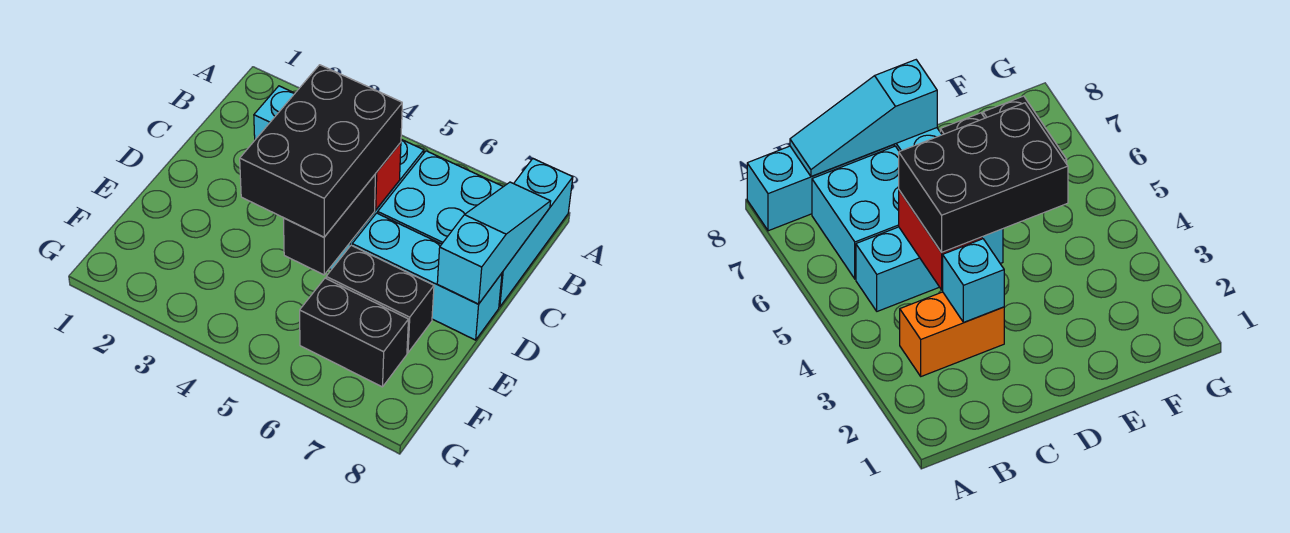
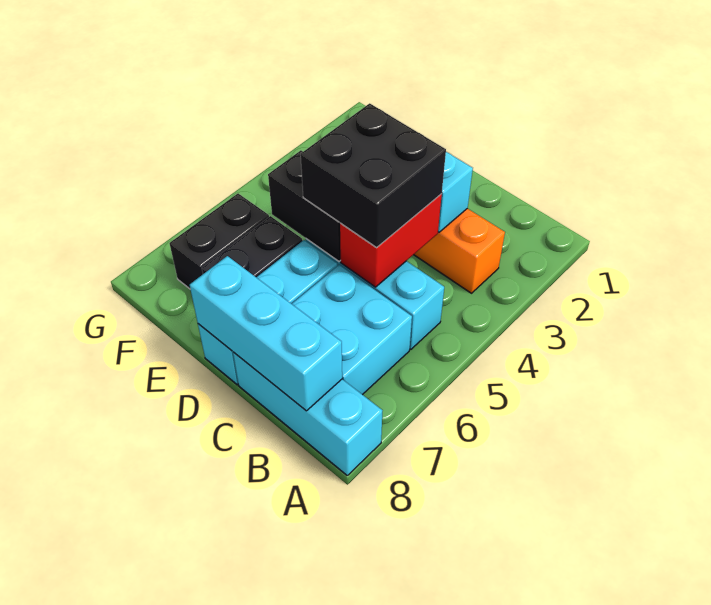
cyan slope B8:D8 level 2 top D -> cyan brick B8:D8 level 2
black brick C4:E5 level 3 -> black brick C4:D5 level 3

